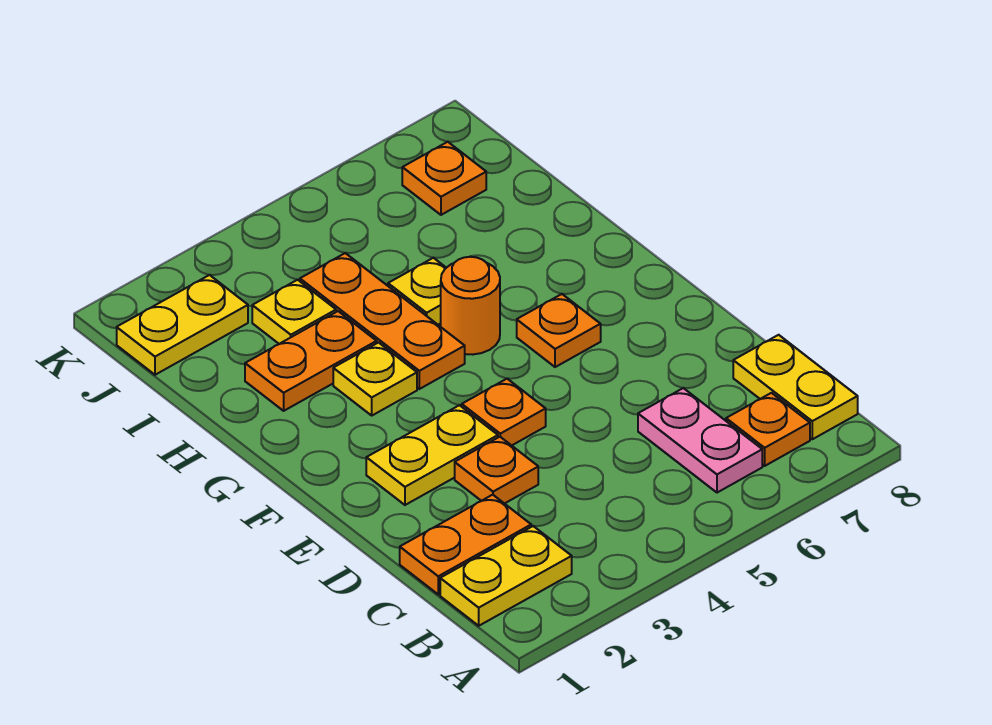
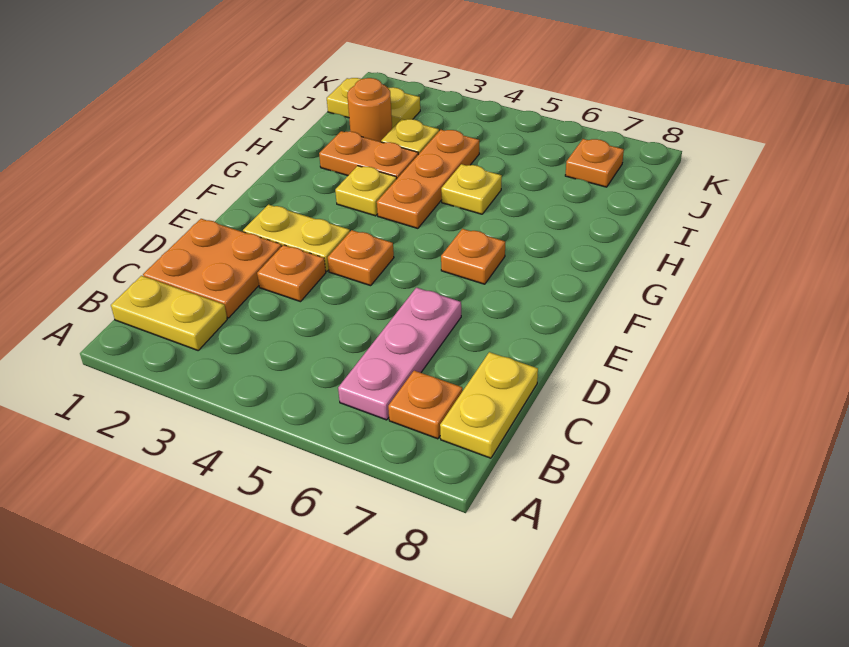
pink plate B6:C6 level 1 -> pink plate B6:D6 level 1
orange plate C1:C2 level 1 -> orange plate C1:D2 level 1
orange round brick G5 level 1 -> orange round brick I2 level 1

